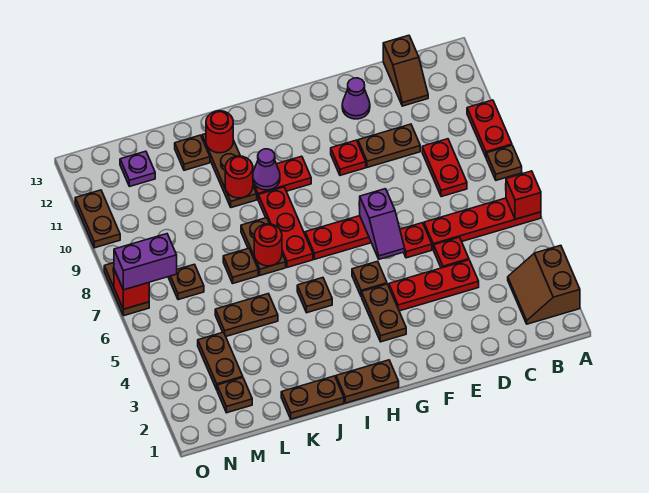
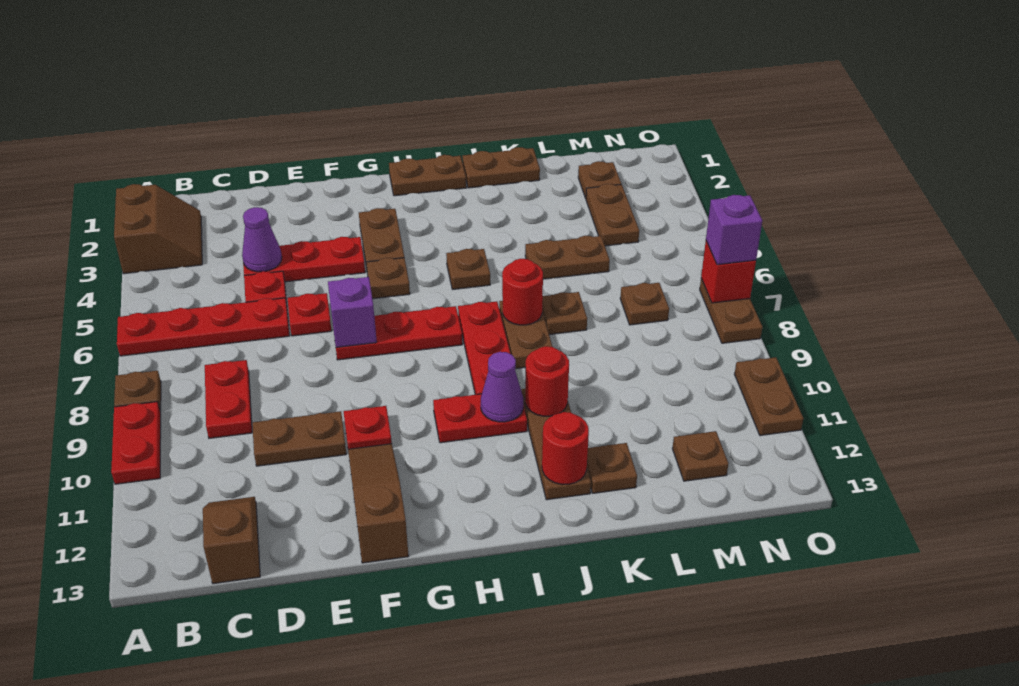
red brick A6 level 2 -> none
purple cone E12 level 1 -> purple cone D4 level 2
none -> brown slope F11:F13 level 1 top 13
purple plate M12 level 1 -> brown plate M12 level 1
purple brick N7:O7 level 3 -> purple brick O7 level 3

